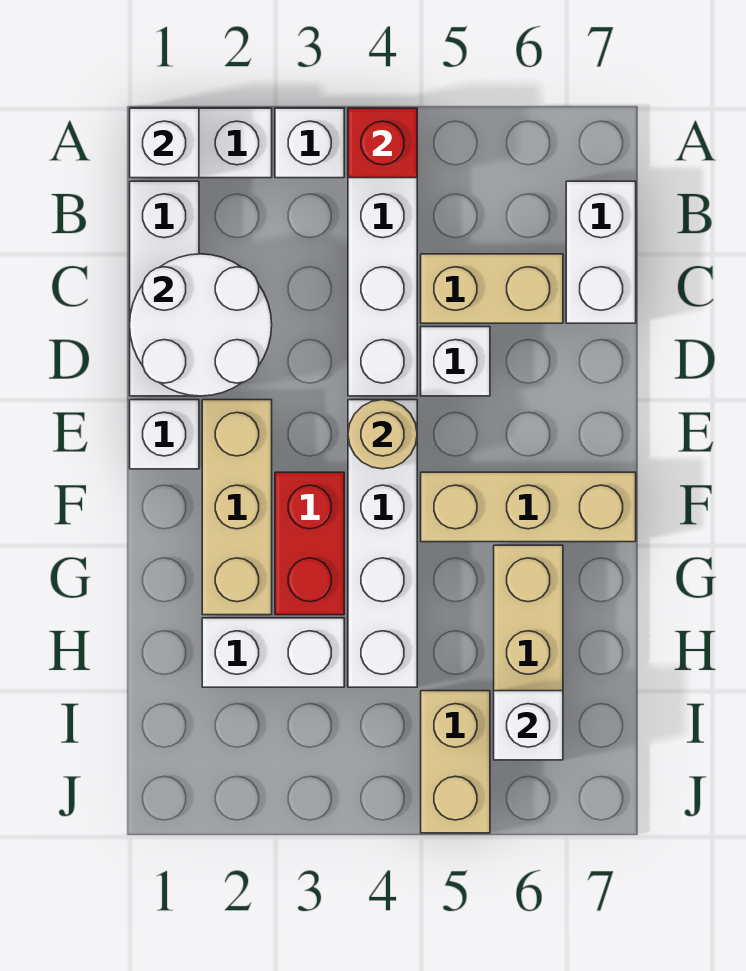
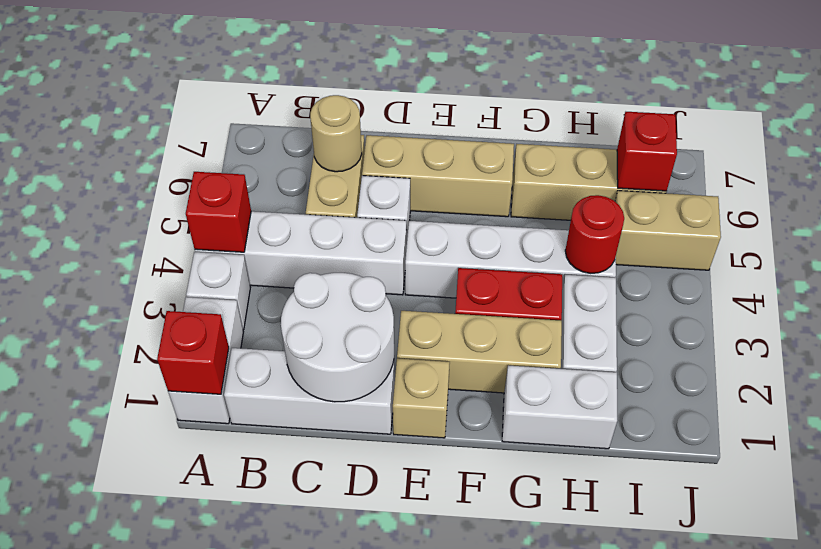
white brick A1 level 2 -> red brick A1 level 2
white brick B7:C7 level 1 -> white brick G1:H1 level 1
white brick E1 level 1 -> tan brick E1 level 1
tan round brick E4 level 2 -> tan round brick C6 level 2
tan brick F5:F7 level 1 -> tan brick D6:F6 level 1
none -> red round brick H4 level 2
white brick I6 level 2 -> red brick I6 level 2

